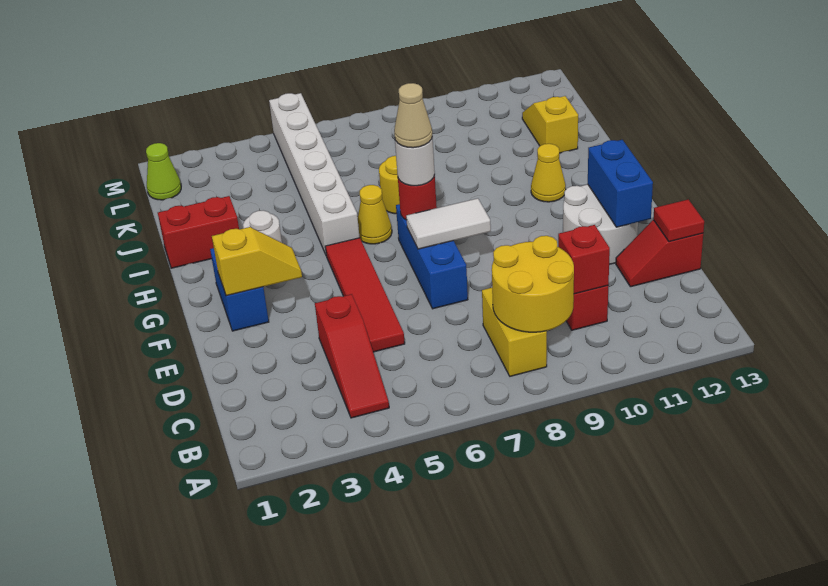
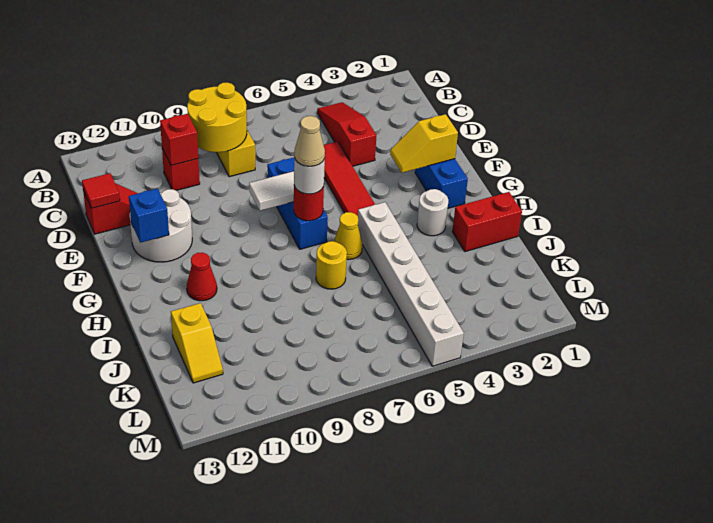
blue brick E12:F12 level 2 -> blue brick F12 level 2
yellow cone H11 level 1 -> red cone H11 level 1
lime cone L1 level 1 -> none

